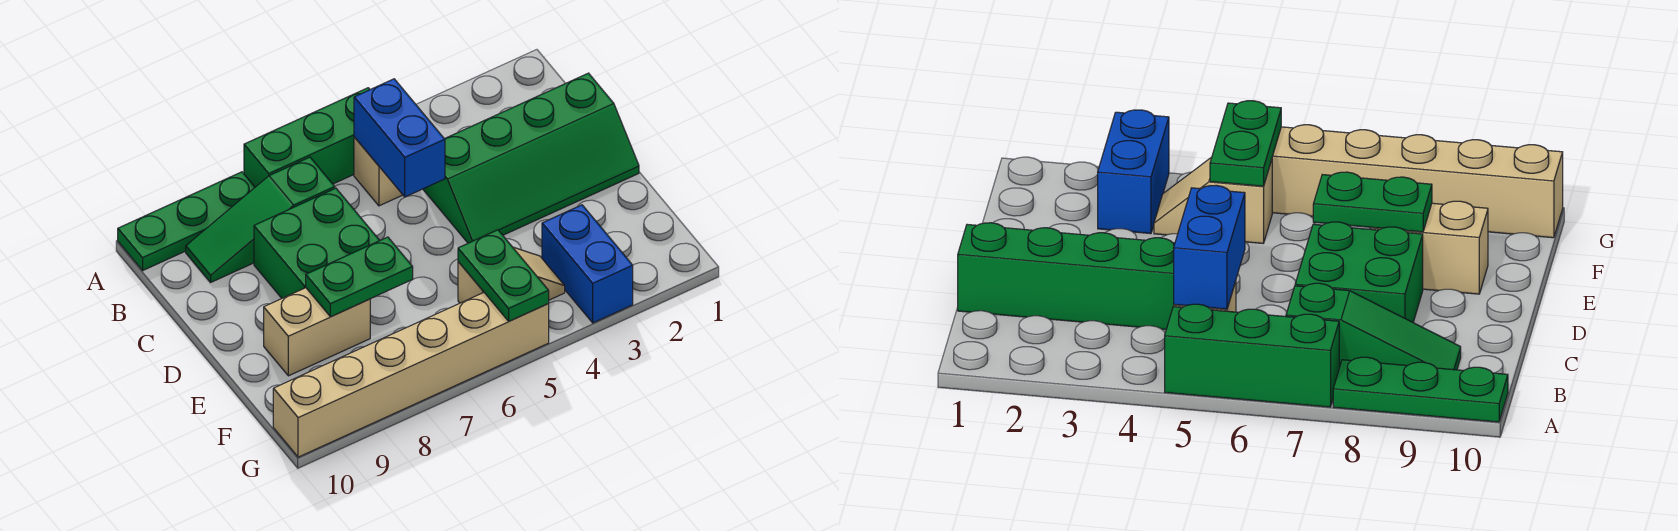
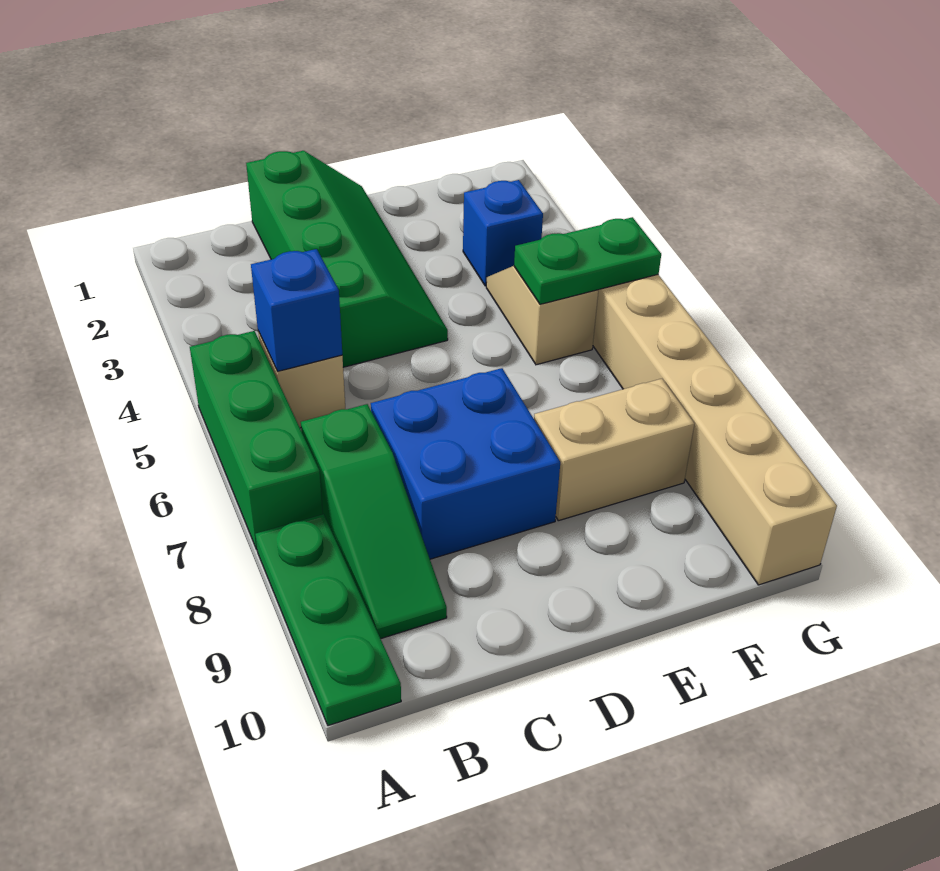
blue brick B5:C5 level 2 -> blue brick B5 level 2
green brick C7:D8 level 1 -> blue brick C7:D8 level 1
green plate E7:E8 level 2 -> none
tan brick E8:E9 level 1 -> tan brick E8:F8 level 1
blue brick F3:G3 level 1 -> blue brick F3 level 1

